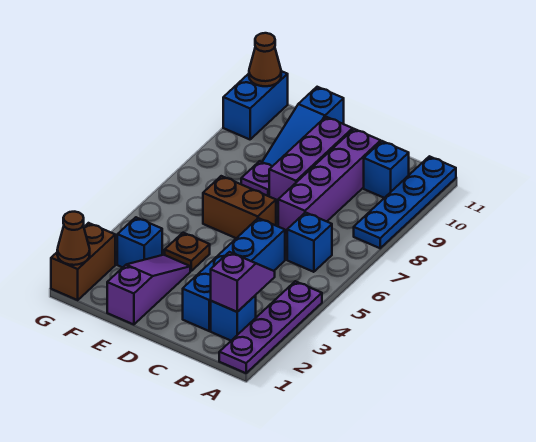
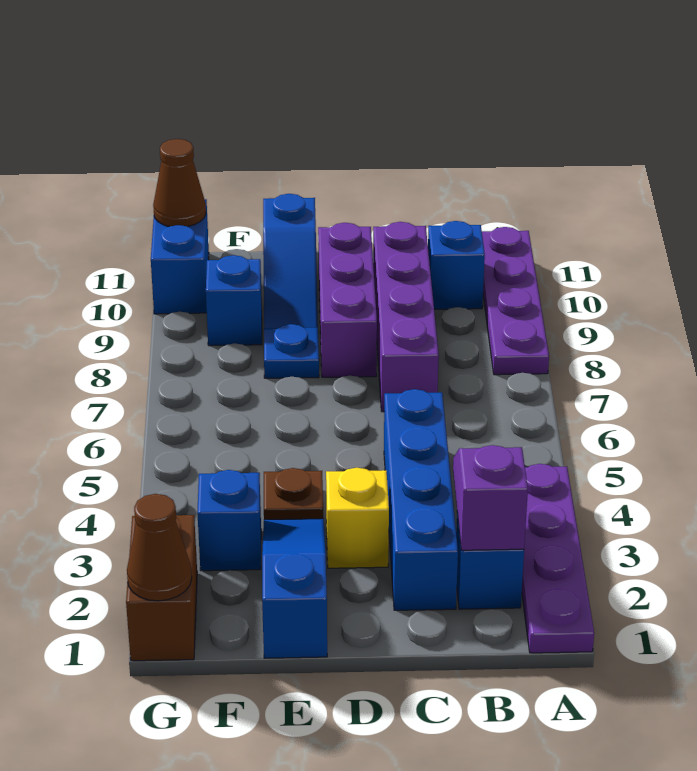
blue plate A8:A11 level 1 -> purple plate A8:A11 level 1
blue brick B6 level 1 -> blue brick F9 level 1
none -> yellow brick D3 level 1
brown brick D6:E6 level 1 -> none
purple slope E1:E3 level 1 top 1 -> blue slope E1:E3 level 1 top 1
purple plate E8 level 1 -> blue plate E8 level 1

